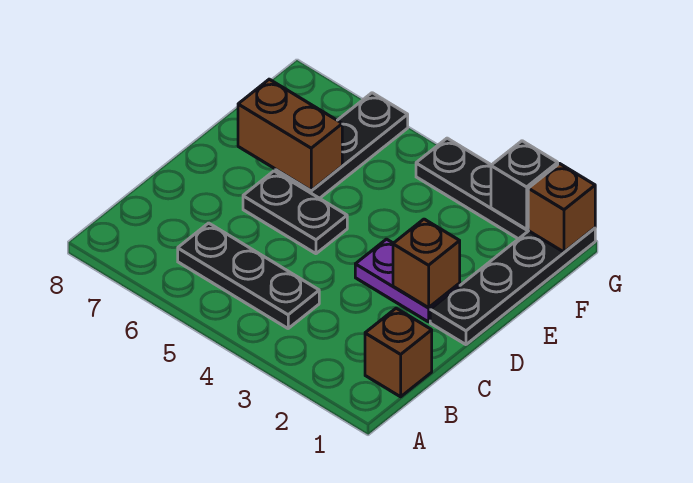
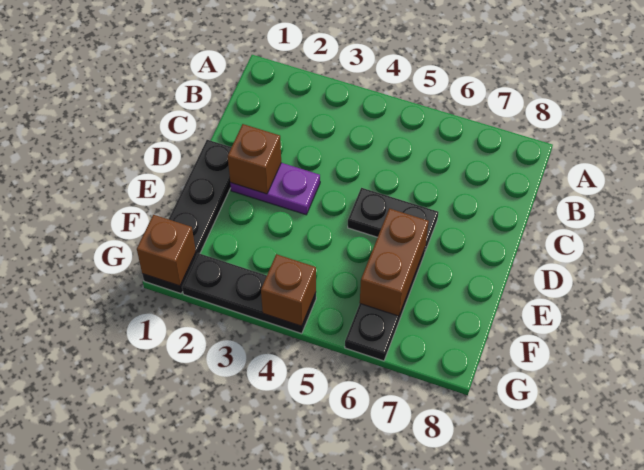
brown brick B1 level 1 -> brown brick G4 level 2
black plate B4:B6 level 1 -> none
brown brick E6:E7 level 2 -> brown brick E6:F6 level 2
black brick G2 level 2 -> none

